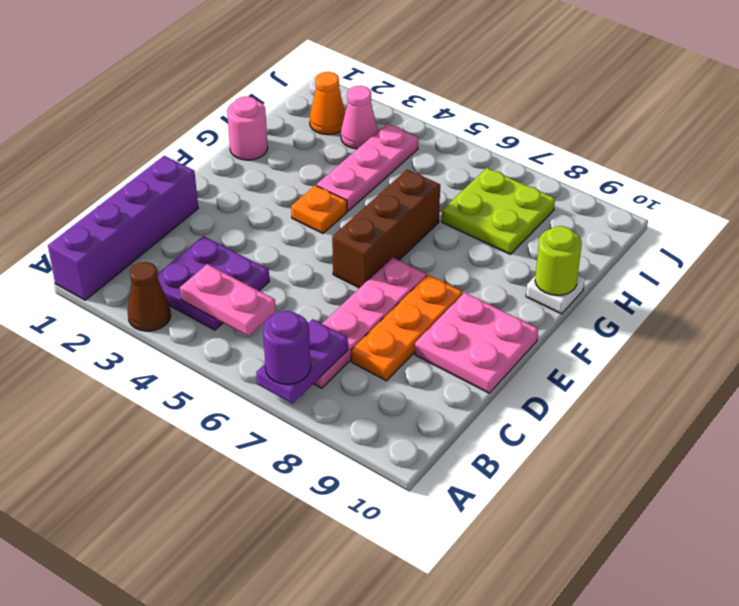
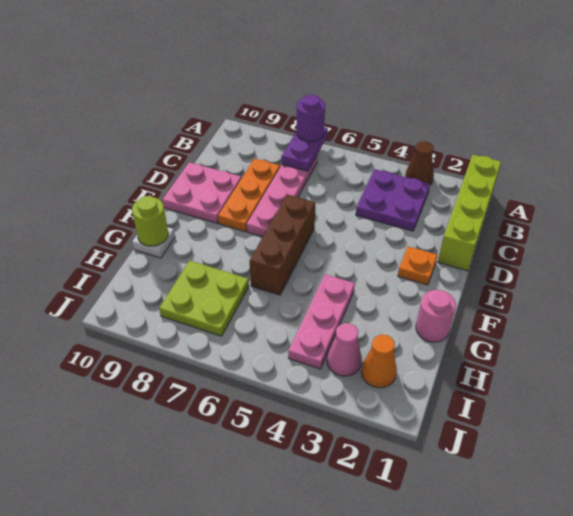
purple brick A1:D1 level 1 -> lime brick A1:D1 level 1
pink plate B4:B5 level 2 -> none
orange plate F4 level 1 -> orange plate E2 level 1

